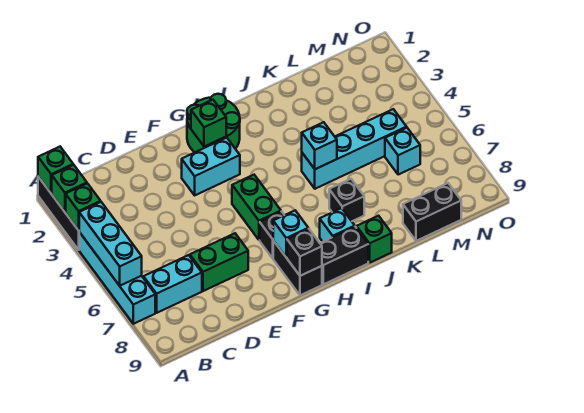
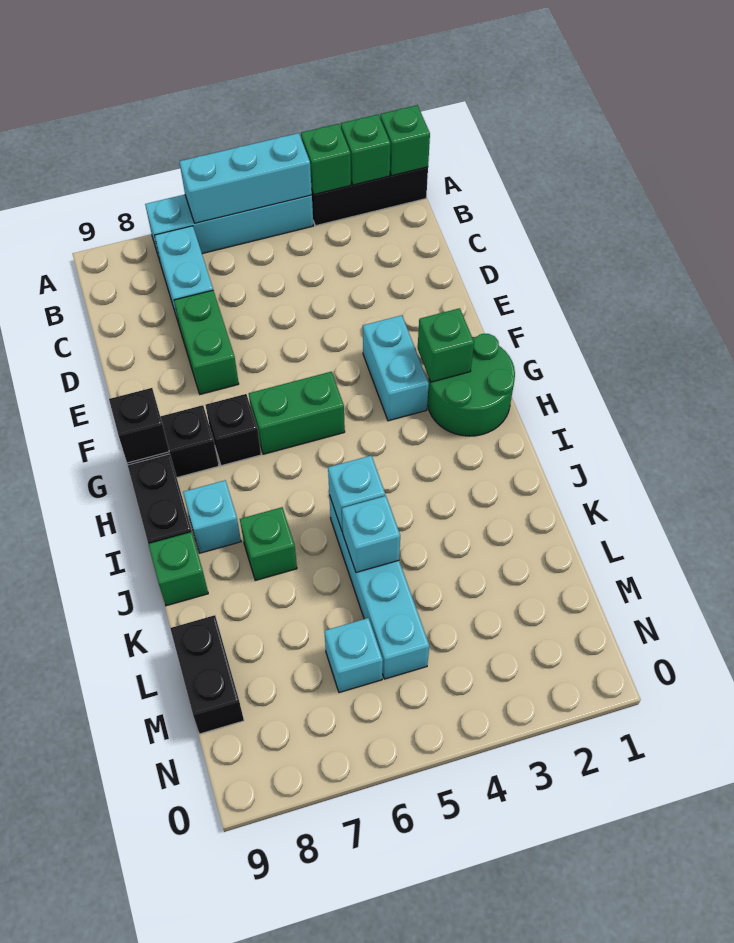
cyan brick G8 level 2 -> cyan brick K5 level 2
black brick J7 level 1 -> green brick J7 level 1

